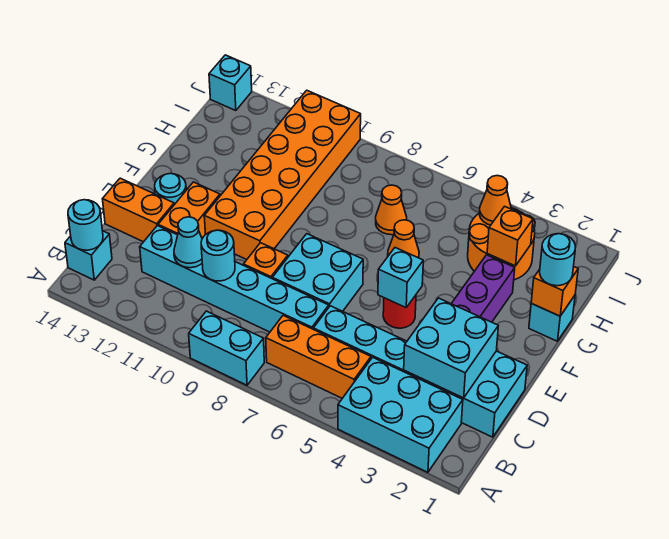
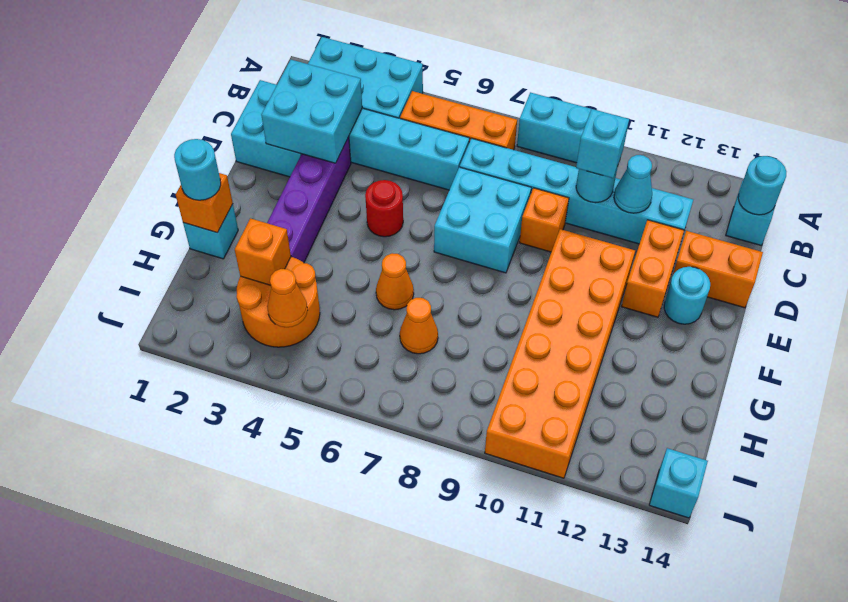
cyan brick E5 level 2 -> cyan brick C10 level 3

